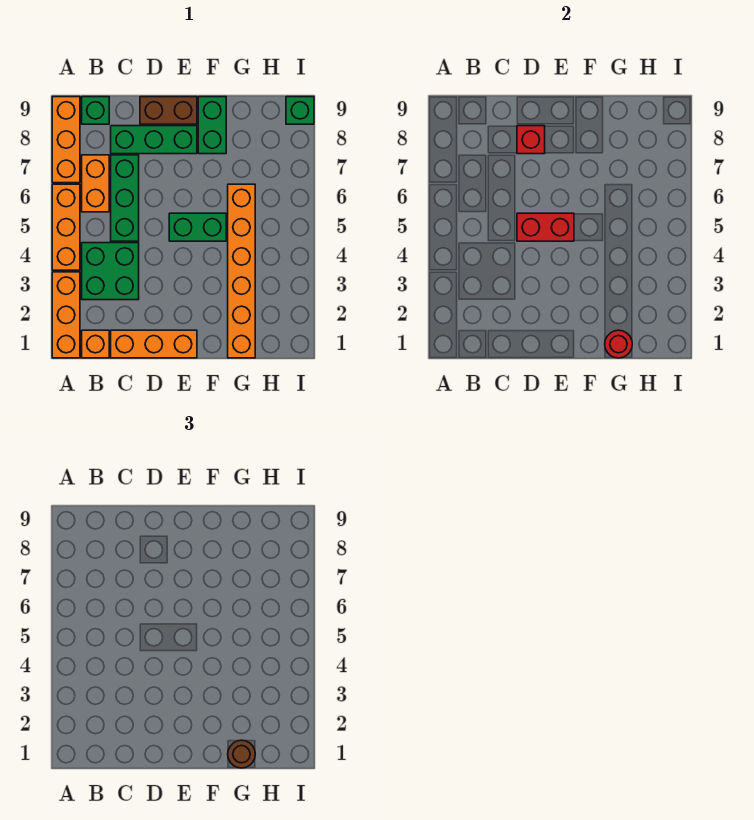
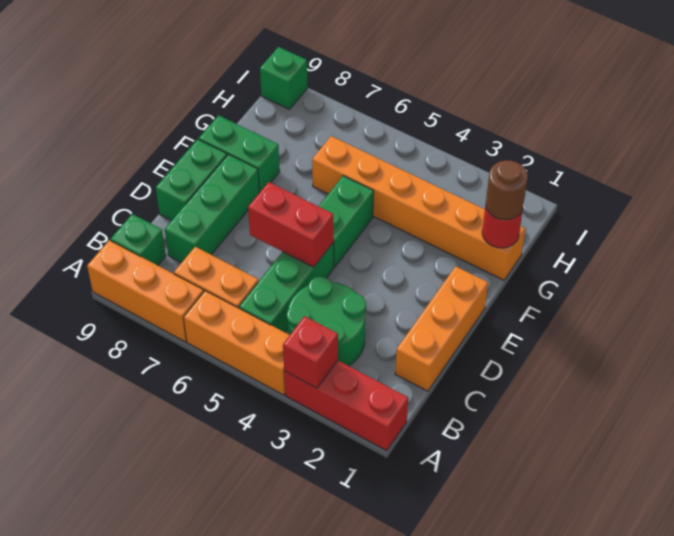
orange brick A1:A3 level 1 -> red brick A1:A3 level 1
orange brick B1 level 1 -> none
green brick B3:C4 level 1 -> green round brick B3:C4 level 1
green brick C5:C7 level 1 -> green brick B5:D5 level 1
red brick D5:E5 level 2 -> red brick D5:D6 level 2
red brick D8 level 2 -> red brick A3 level 2
brown brick D9:E9 level 1 -> green brick D9:E9 level 1

